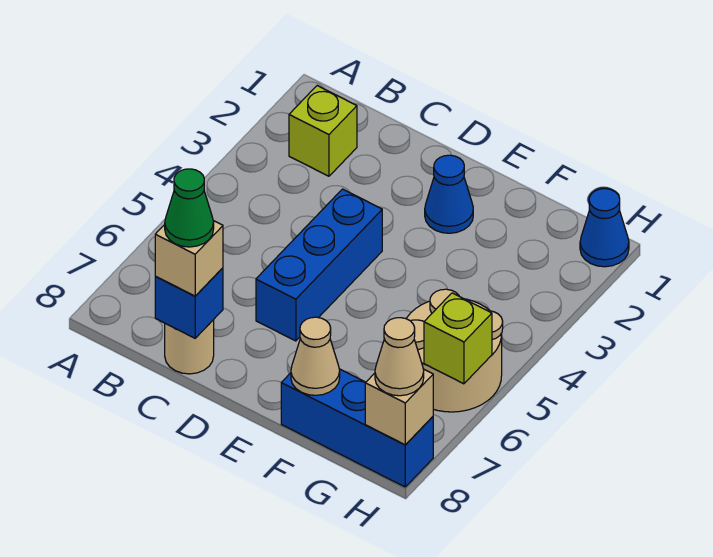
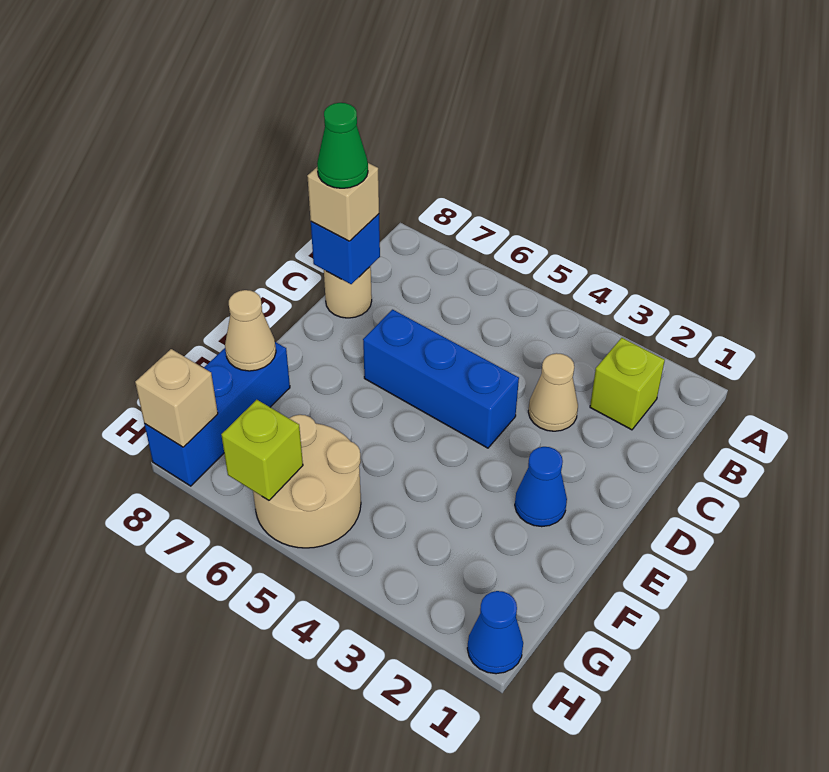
tan cone H8 level 3 -> tan cone C3 level 1

